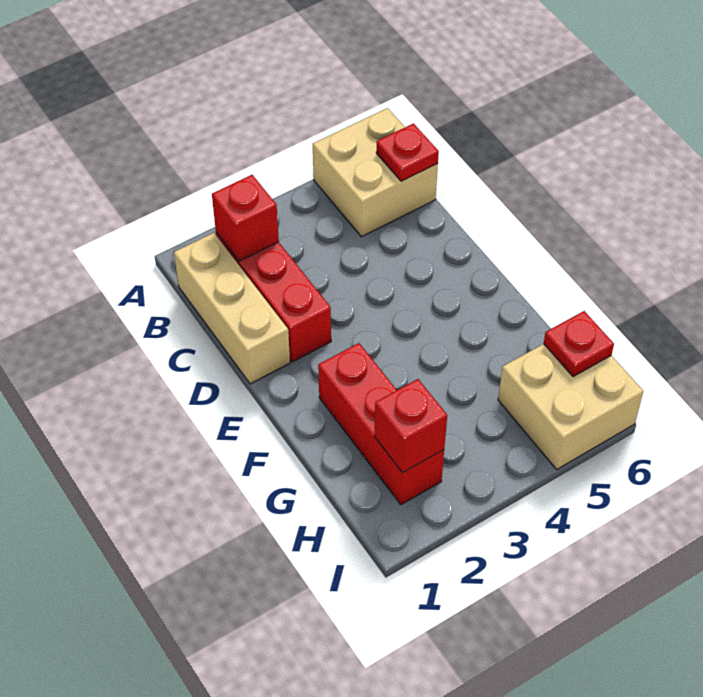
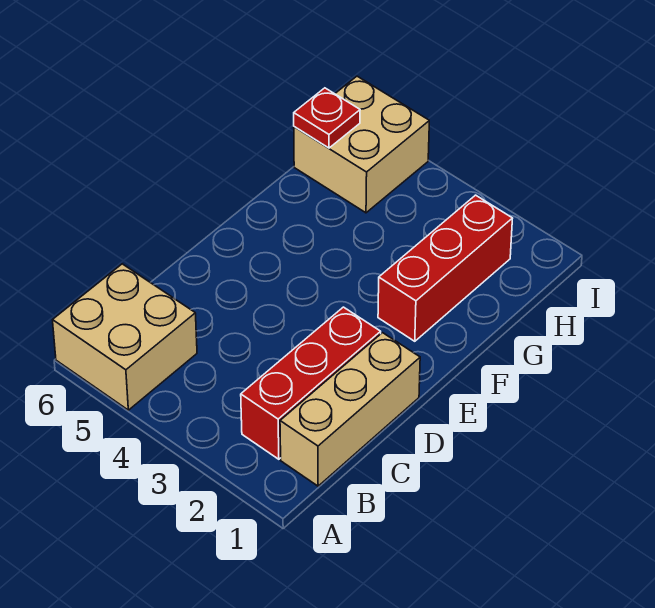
red brick B2 level 2 -> none
red plate B6 level 2 -> none
red brick H2 level 2 -> none

